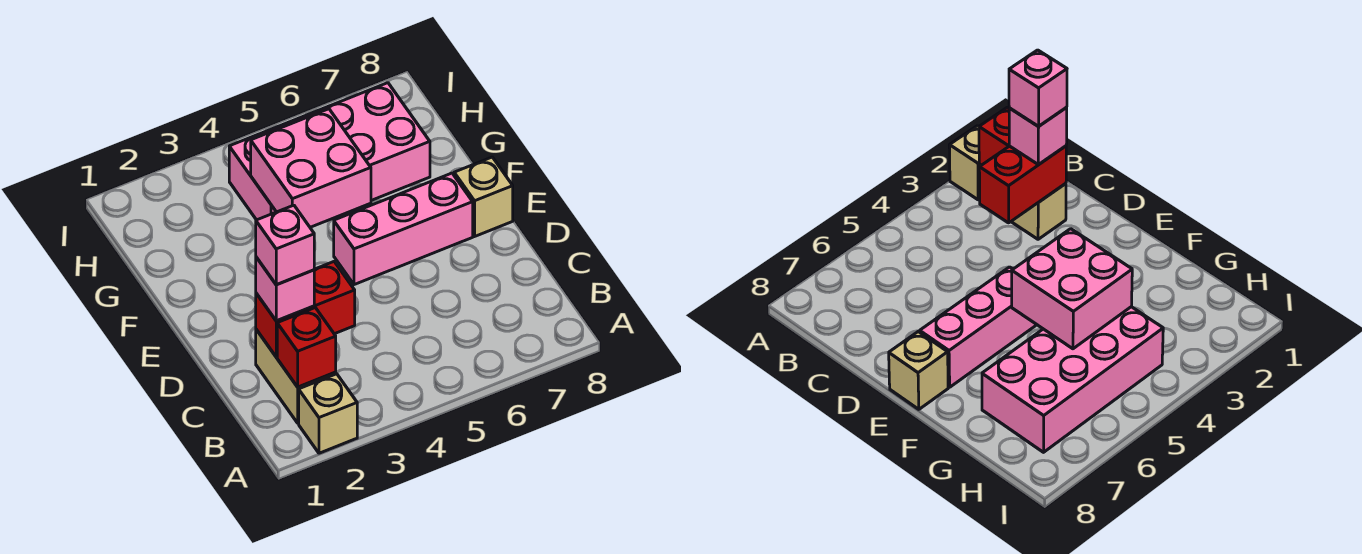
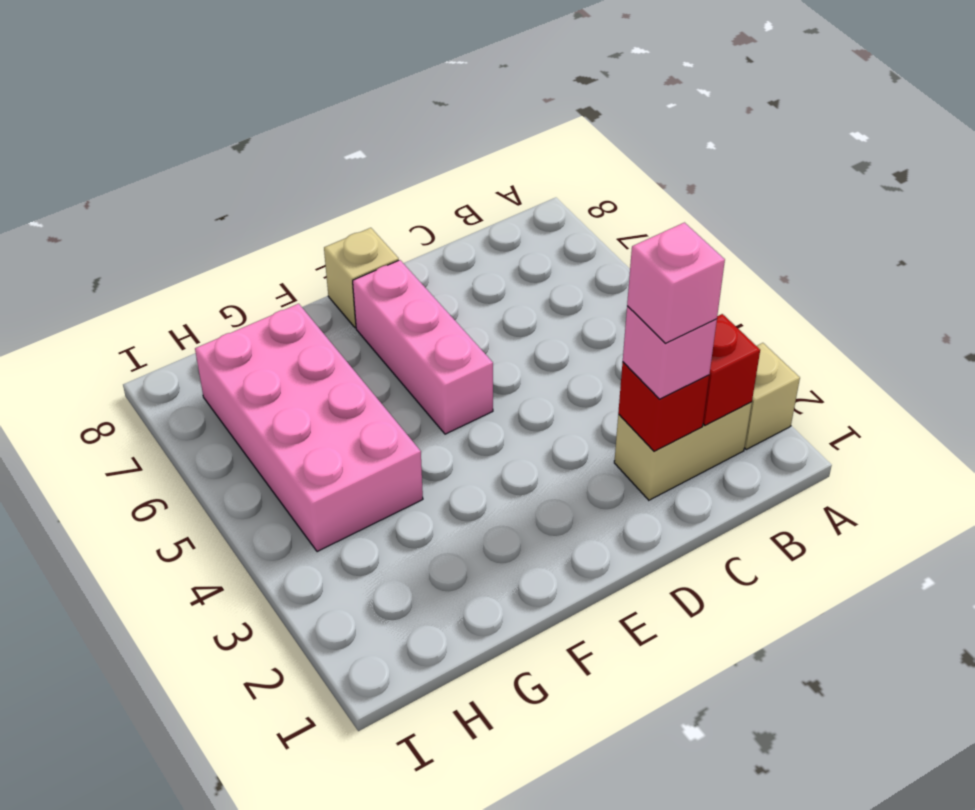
red brick C2:C3 level 2 -> red brick C2 level 2
pink brick F4:G5 level 2 -> none

